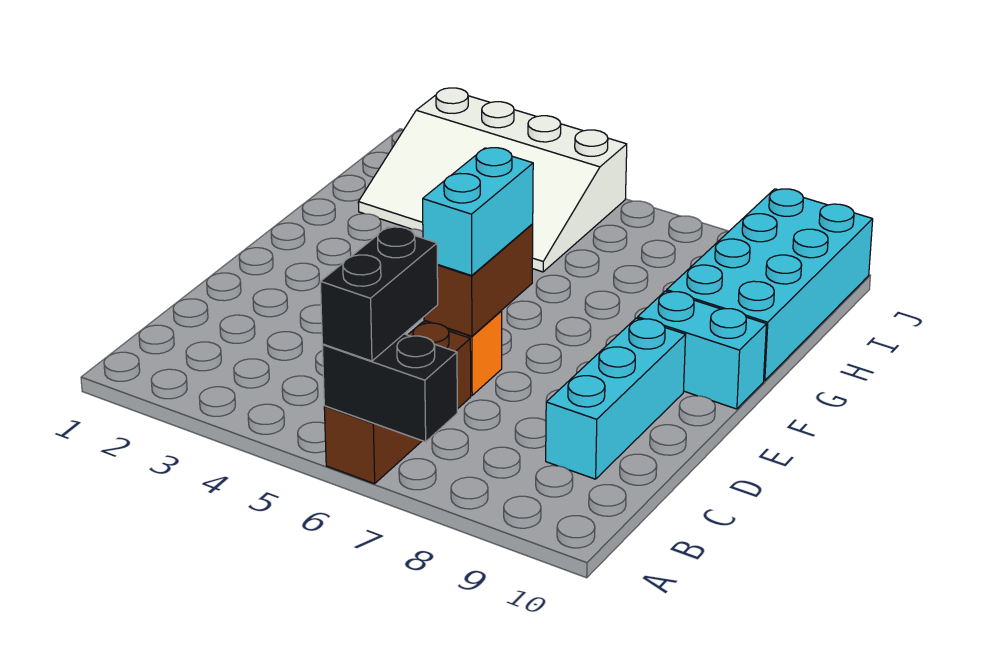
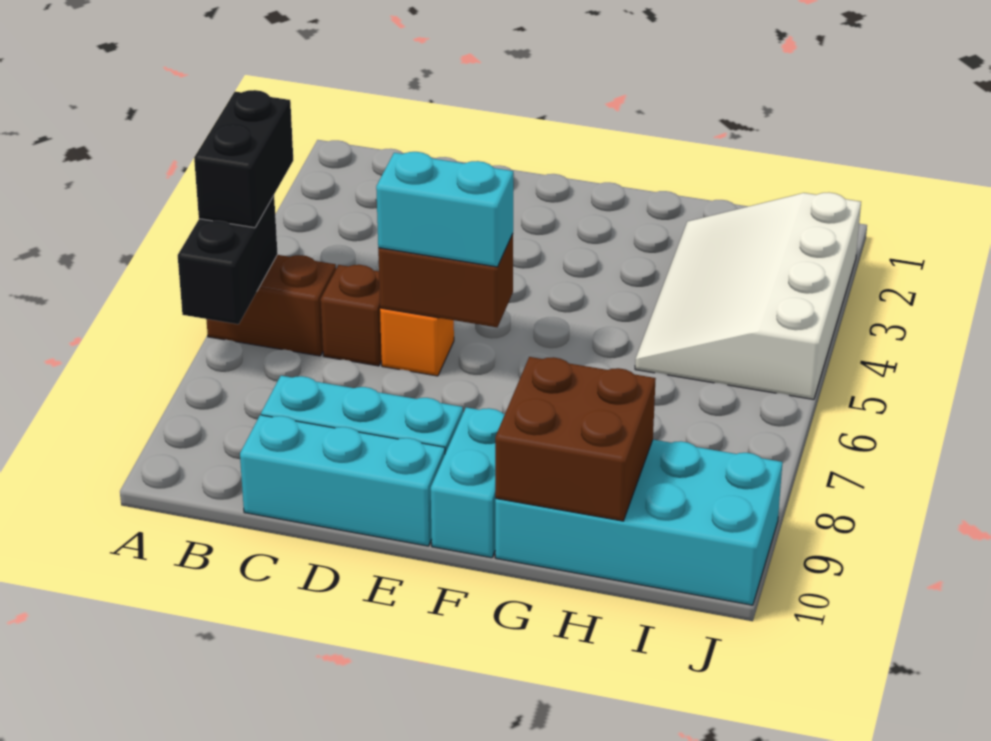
black brick A6:B6 level 3 -> black brick A5:A6 level 3
none -> cyan brick C10:E10 level 1
none -> brown brick G9:H10 level 2

